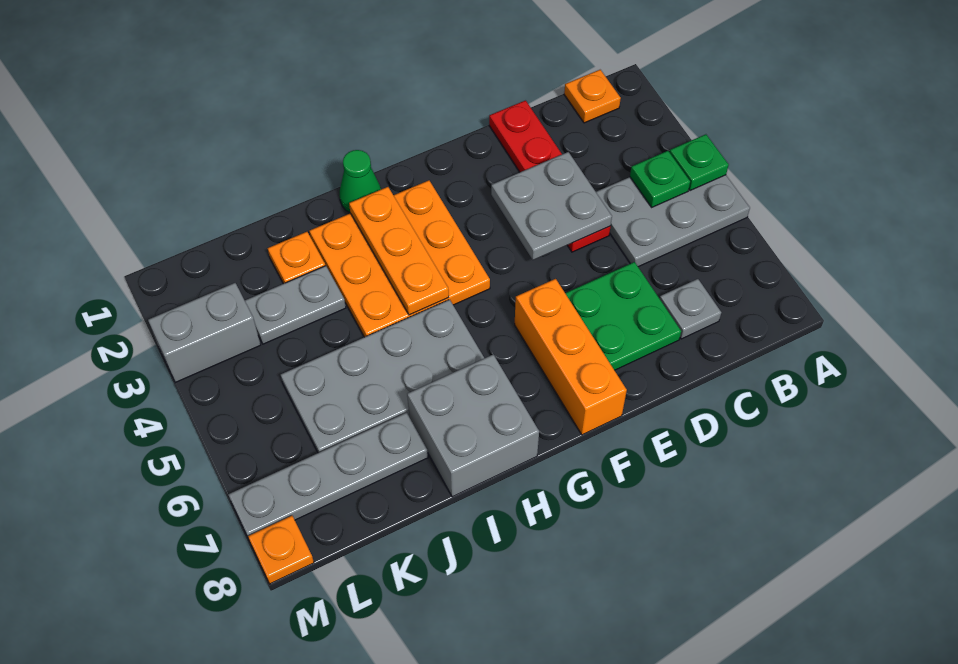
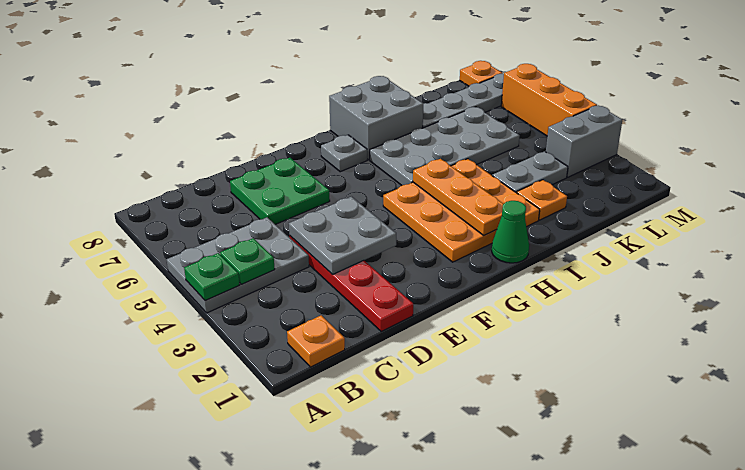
grey plate C7 level 1 -> grey plate G7 level 1
orange brick F6:F8 level 1 -> orange brick M4:M6 level 1

